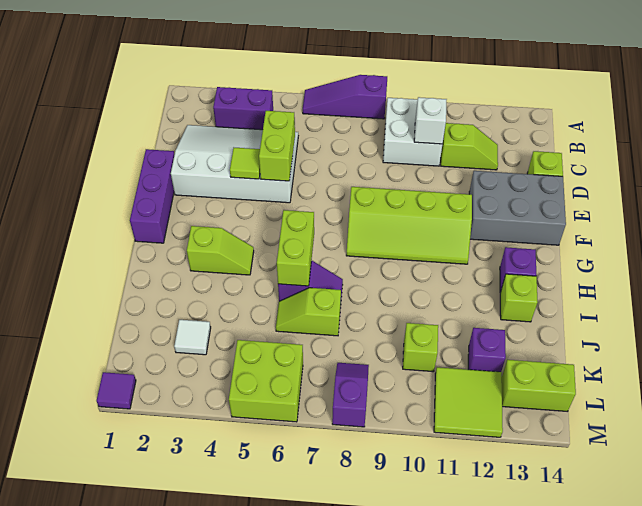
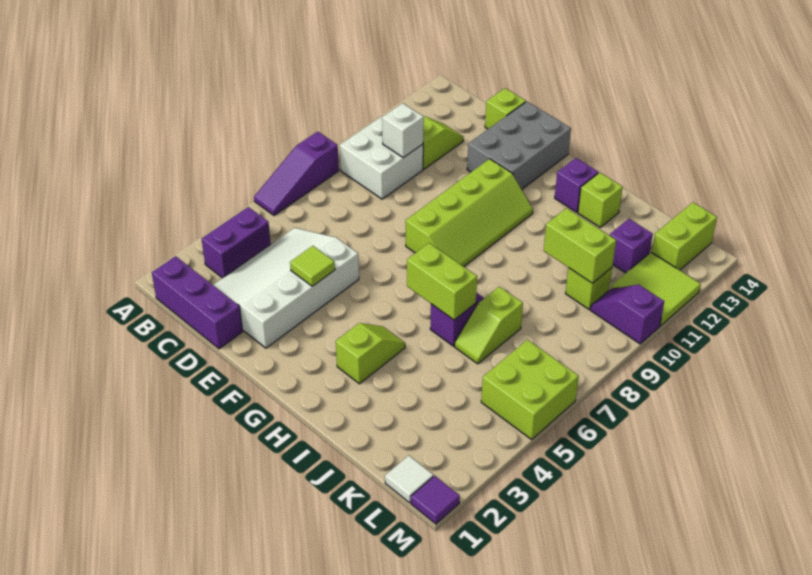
lime brick D5:E5 level 2 -> lime brick J10:K10 level 2
purple brick E1:G1 level 1 -> purple brick B1:D1 level 1
white tile K3 level 1 -> white tile L1 level 1
purple slope L8:M8 level 1 top M -> purple slope L10:M10 level 1 top M

